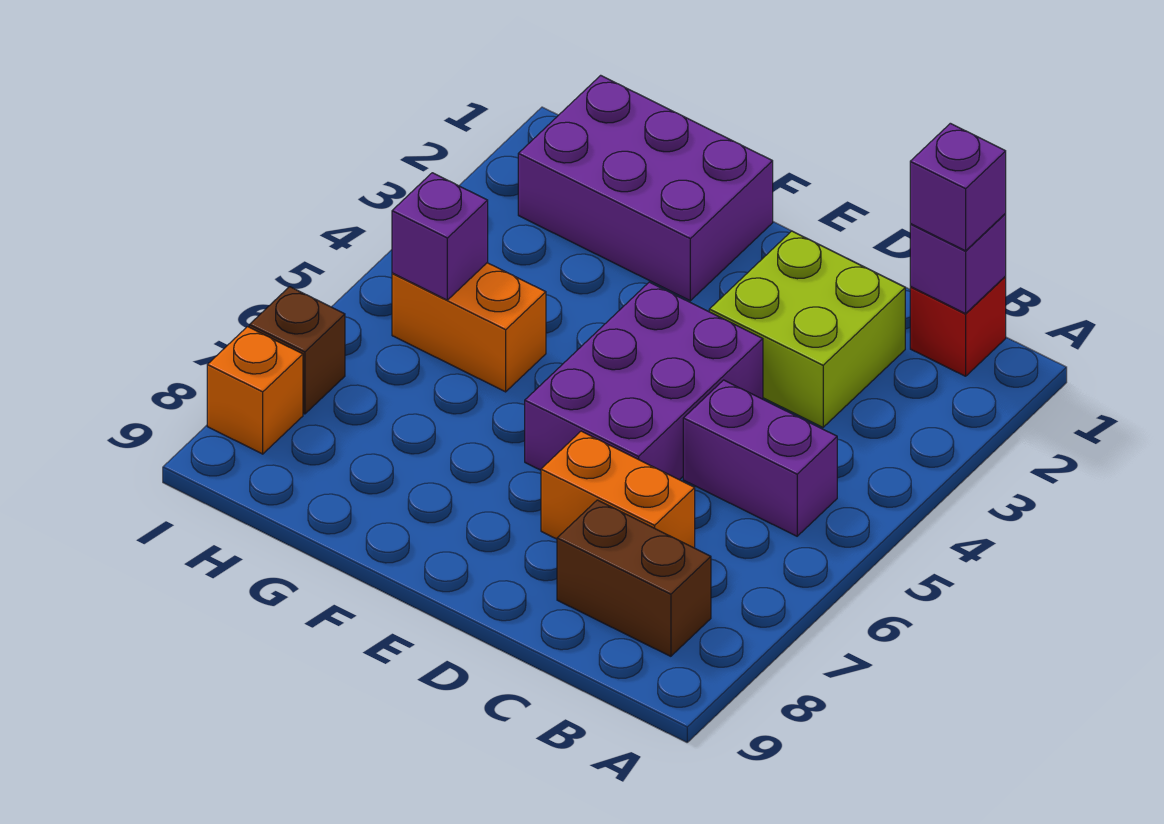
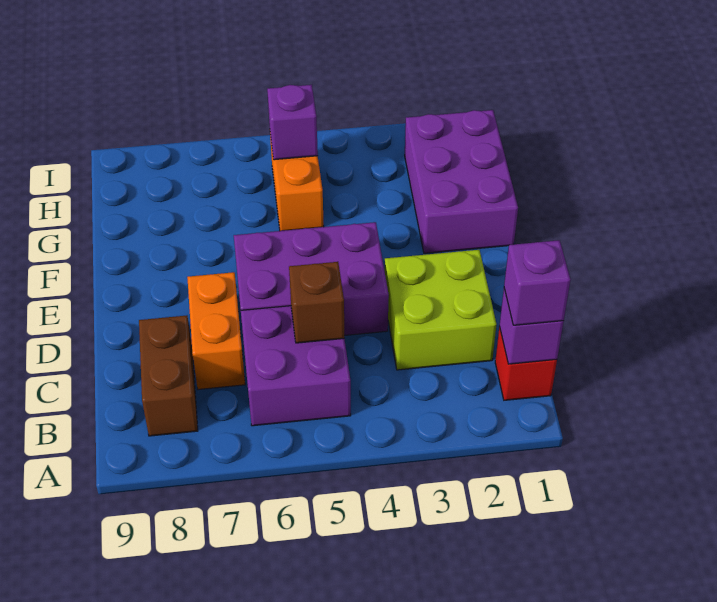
purple brick B5:C5 level 1 -> purple brick B5:C6 level 1
brown brick I7 level 1 -> brown brick C5 level 2
orange brick I8 level 1 -> none

